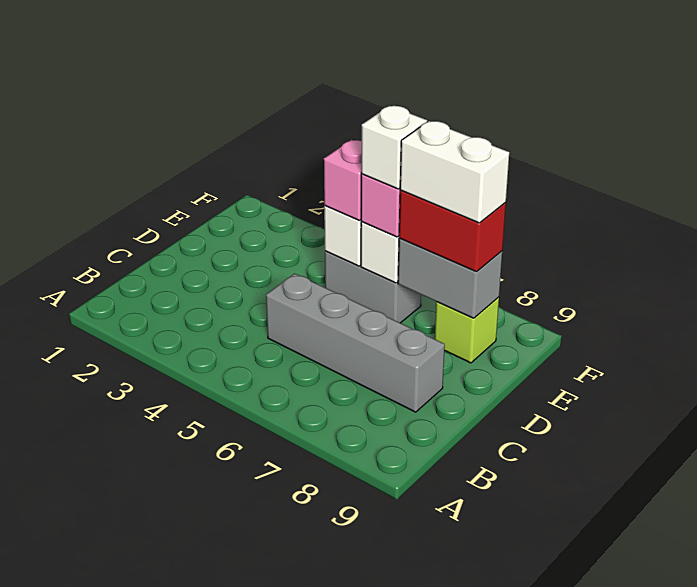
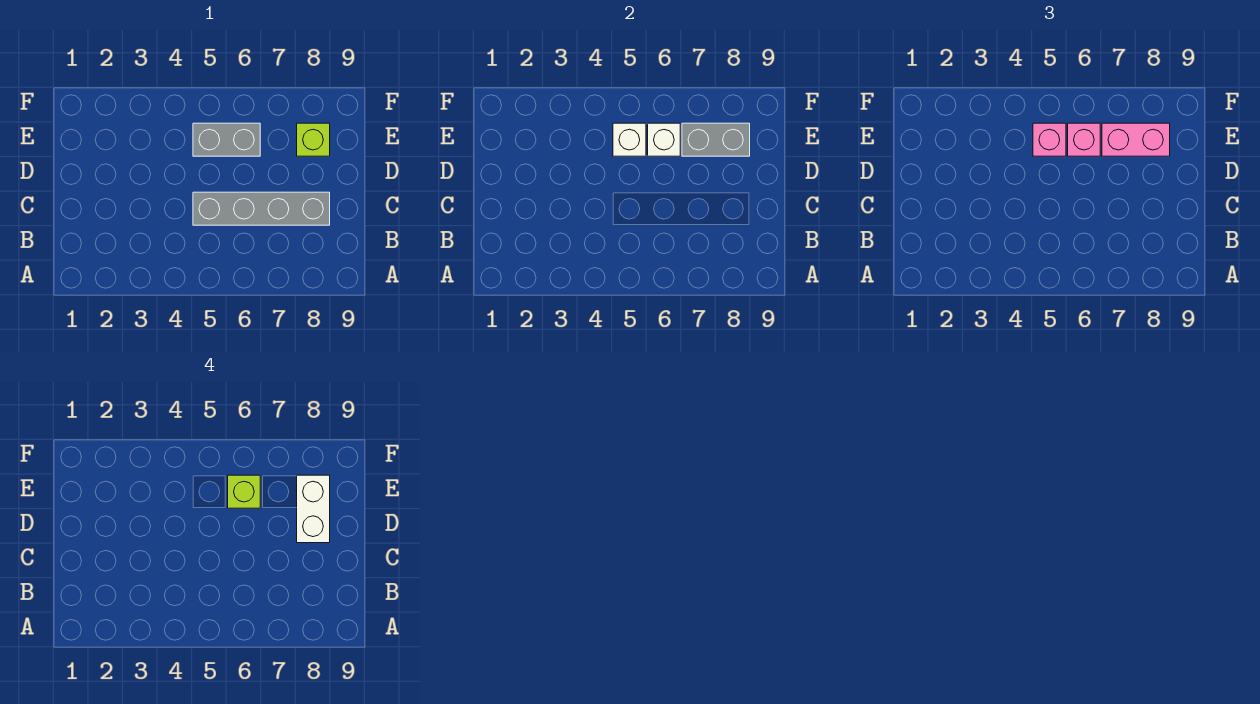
white brick E6 level 4 -> lime brick E6 level 4
red brick E7:E8 level 3 -> pink brick E7:E8 level 3
white brick E7:E8 level 4 -> white brick D8:E8 level 4

